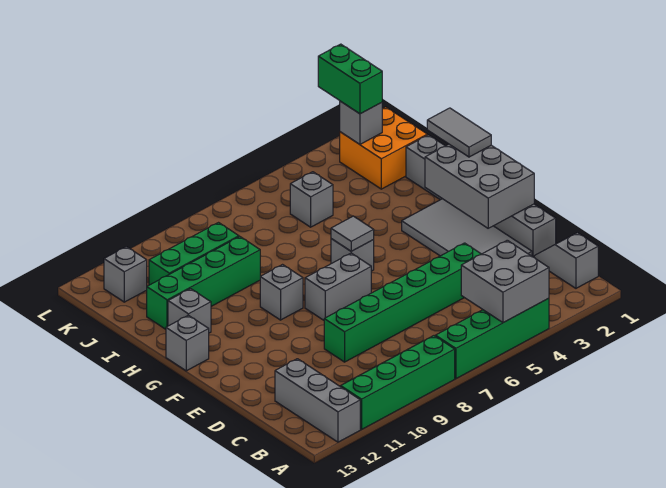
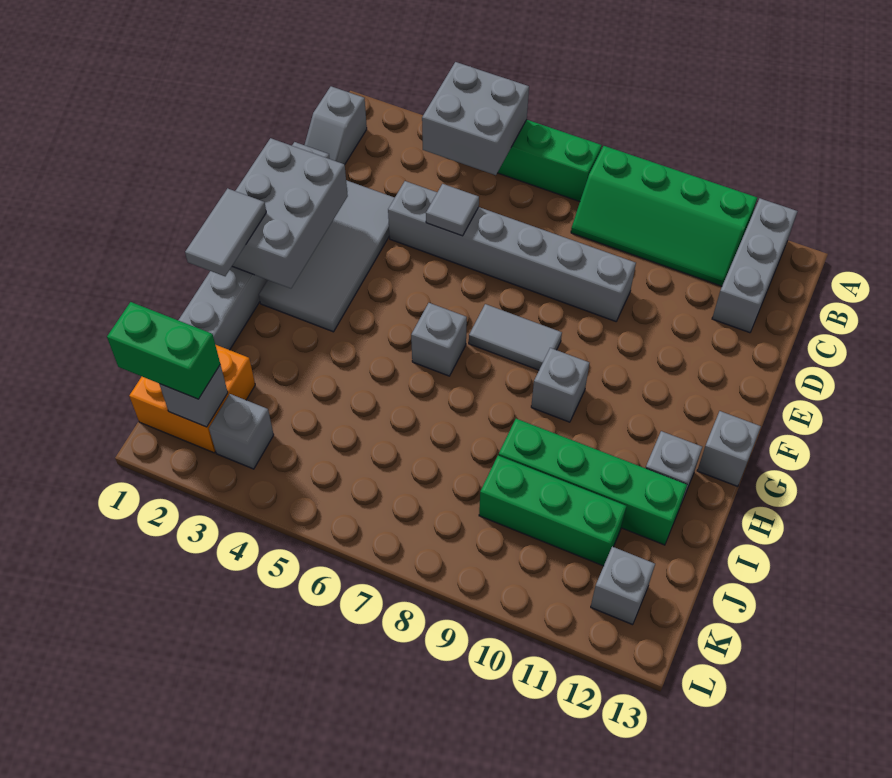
green brick D4:D9 level 1 -> grey brick D4:D9 level 1
grey brick F7:F8 level 1 -> grey tile F7:F8 level 1
grey tile G6 level 2 -> grey tile D5 level 2
grey brick J5 level 1 -> grey brick K3 level 1
green brick K2:L2 level 3 -> green brick K1:K2 level 3

